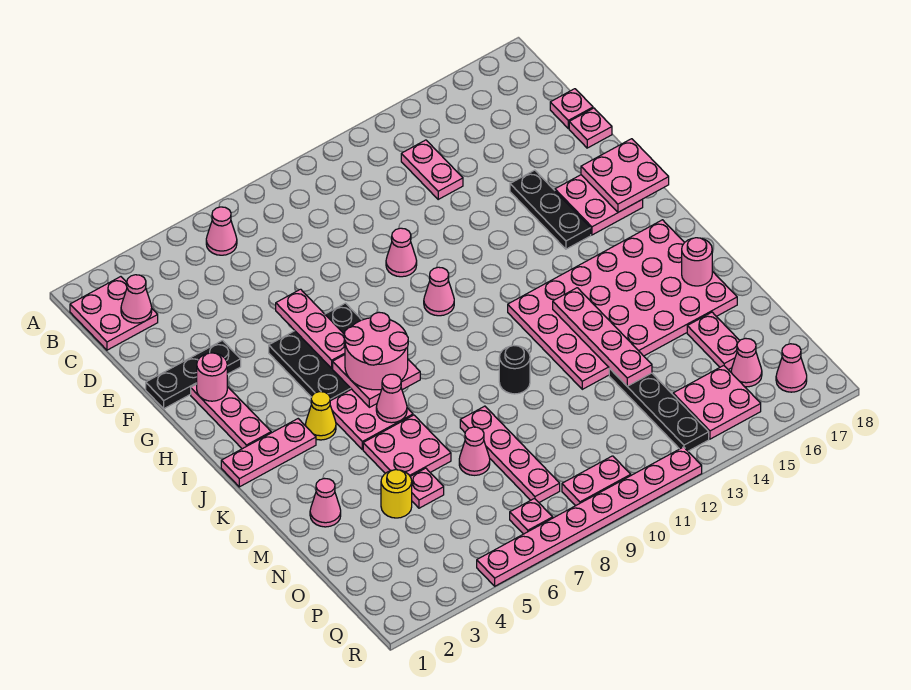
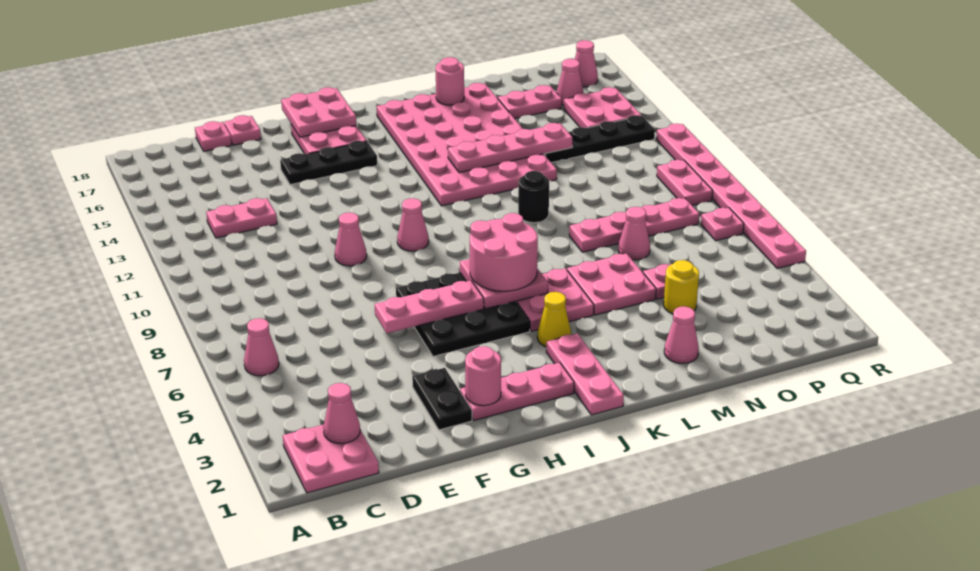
black plate F1:F3 level 1 -> black plate F2:F3 level 1
pink cone K6 level 2 -> none

